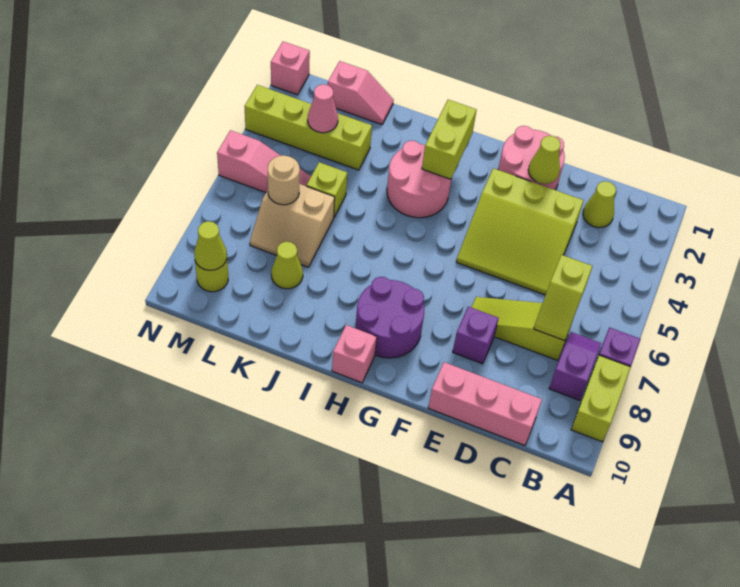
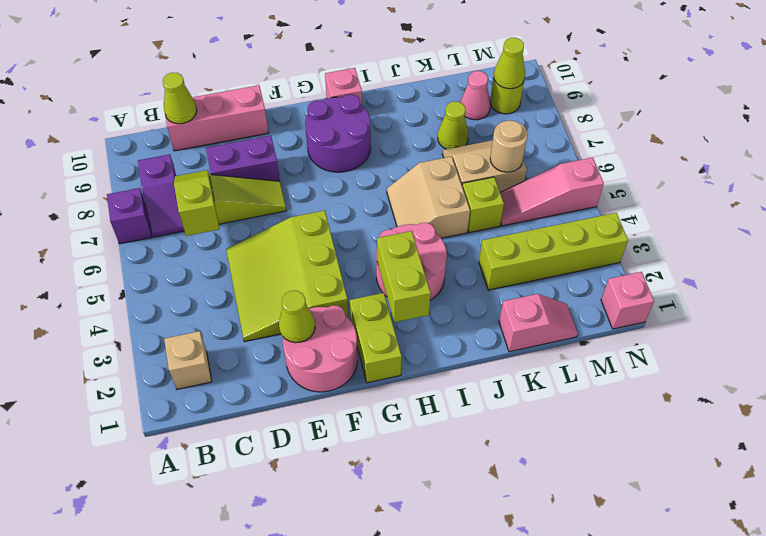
lime brick A8:A9 level 1 -> lime brick G1:G2 level 1
none -> tan brick B2 level 1
lime cone C2 level 1 -> lime cone C10 level 2
lime slope D3:F5 level 1 top 3 -> lime slope D3:F5 level 1 top F
purple brick E8 level 1 -> purple brick D8:E8 level 1
none -> tan slope I5:J6 level 1 top J
pink slope K1:L1 level 1 top L -> pink slope K1:L1 level 1 top K
pink cone L3 level 2 -> pink cone L9 level 1

